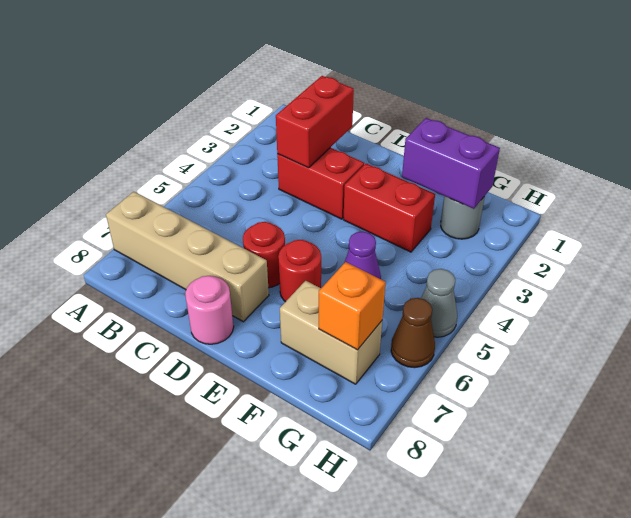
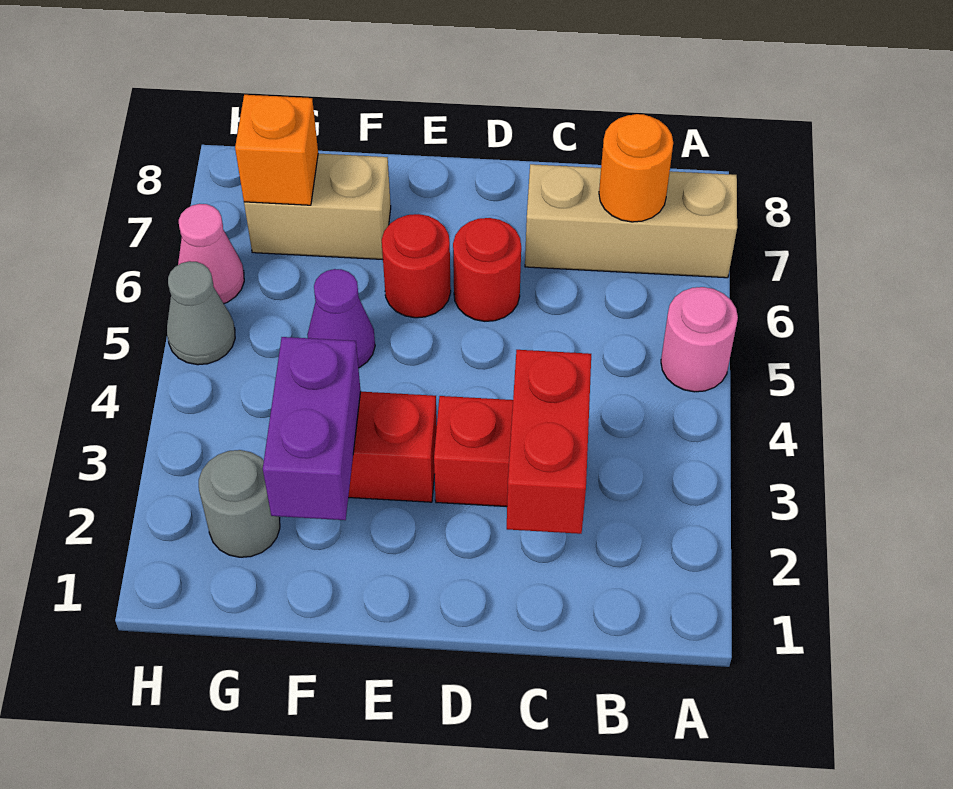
tan brick A7:D7 level 1 -> tan brick A7:C7 level 1
none -> orange round brick B7 level 2
pink round brick D8 level 1 -> pink round brick A5 level 1
purple brick F2:G2 level 2 -> purple brick F2:F3 level 2
brown cone H6 level 1 -> pink cone H6 level 1

